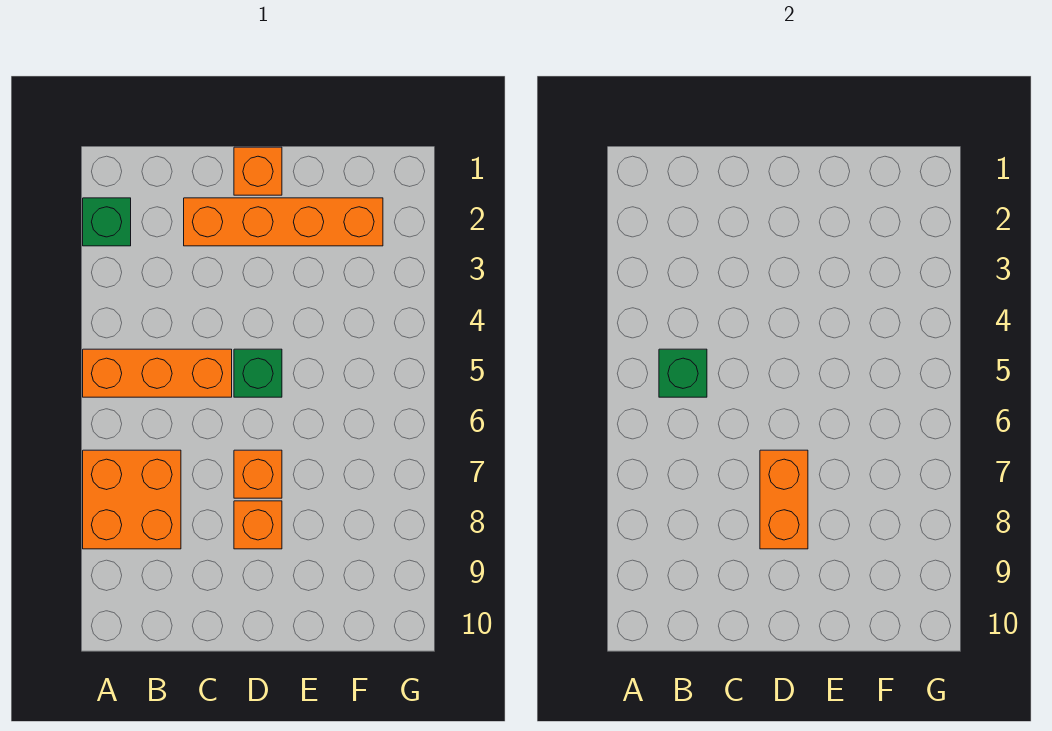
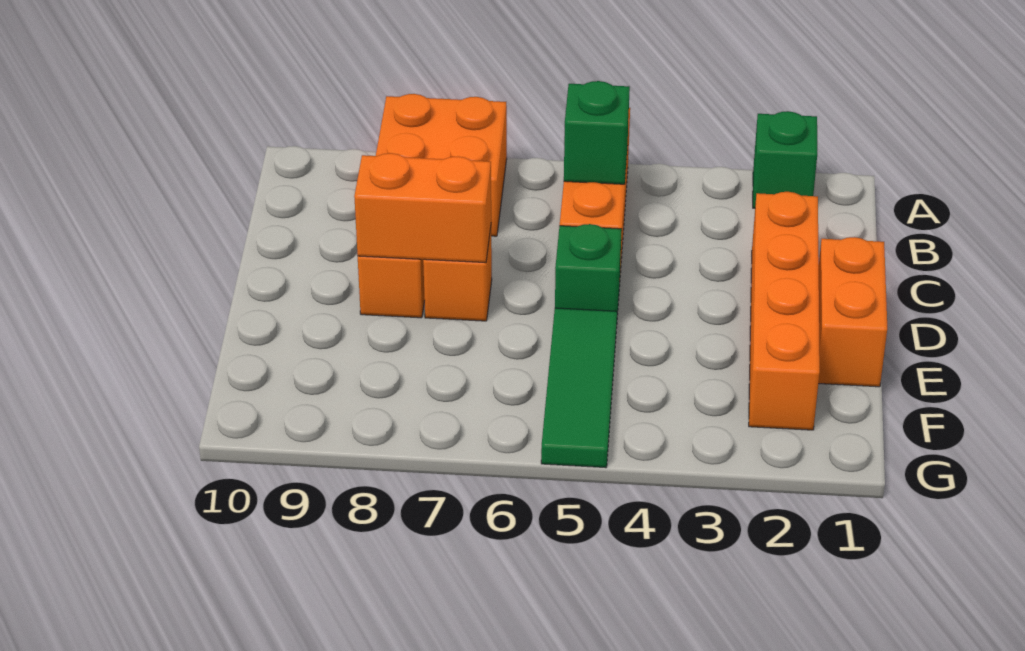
orange brick D1 level 1 -> orange brick D1:E1 level 1
none -> green tile E5:G5 level 1

